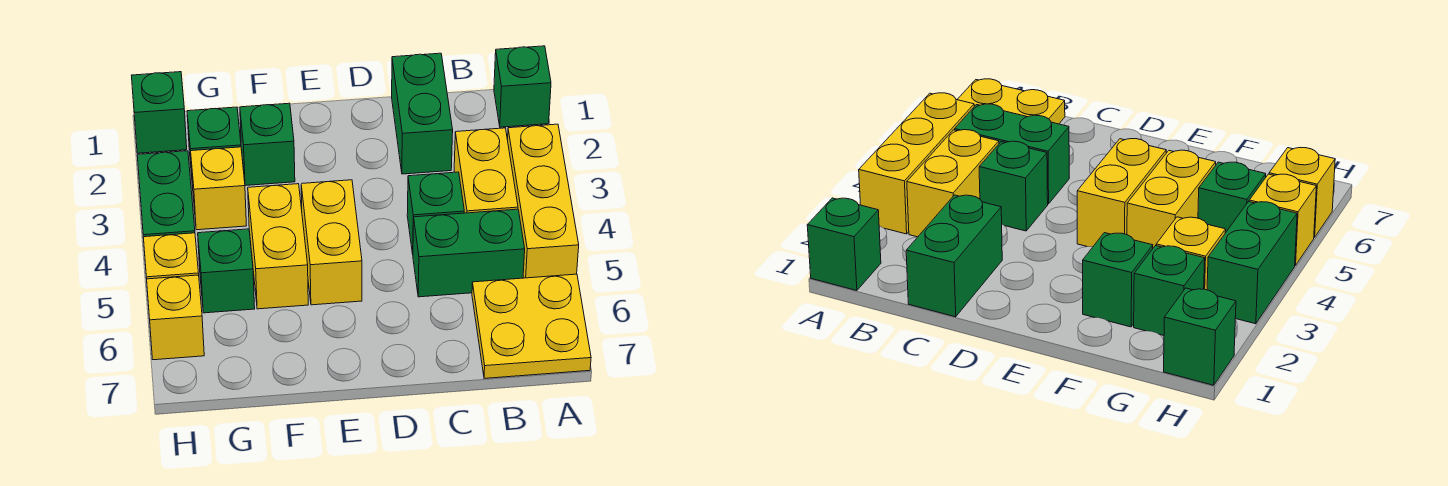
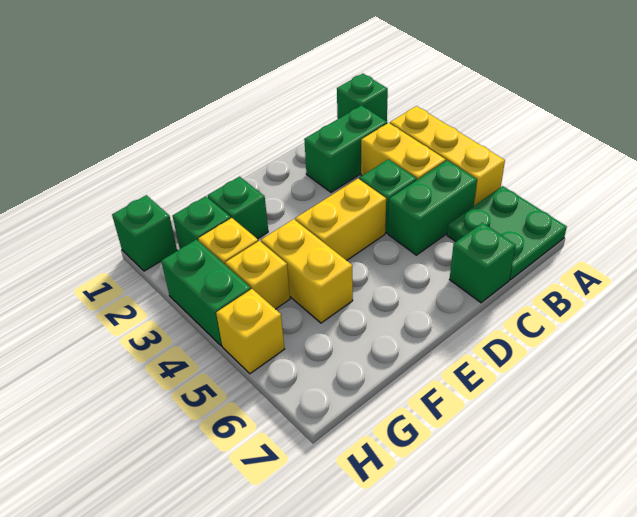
yellow plate A6:B7 level 1 -> green plate A6:B7 level 1
green brick C1:C2 level 1 -> green brick B2:C2 level 1
yellow brick E4:E5 level 1 -> yellow brick D4:E4 level 1
green brick G5 level 1 -> green brick C7 level 1
yellow brick H6 level 1 -> yellow brick G4 level 1

